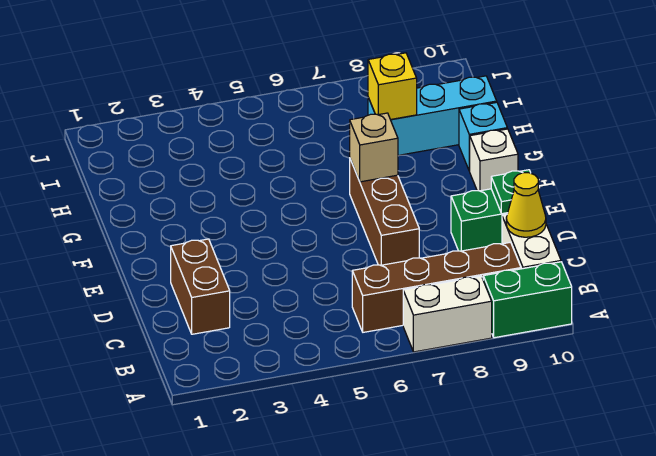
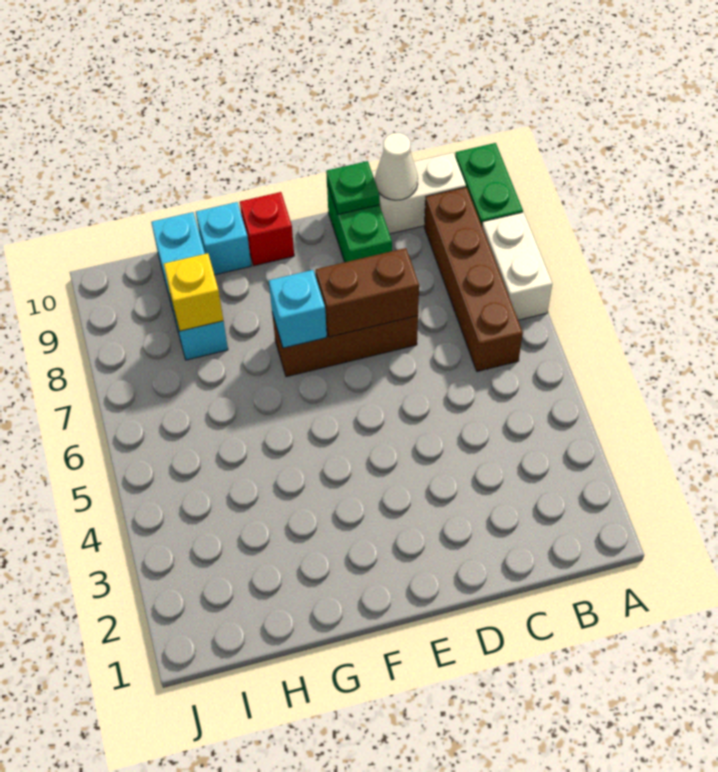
brown brick C2:D2 level 1 -> brown brick D7:E7 level 2
yellow cone C10 level 2 -> white cone C10 level 2
tan brick F7 level 2 -> cyan brick F7 level 2
white brick F10 level 1 -> red brick F10 level 1

